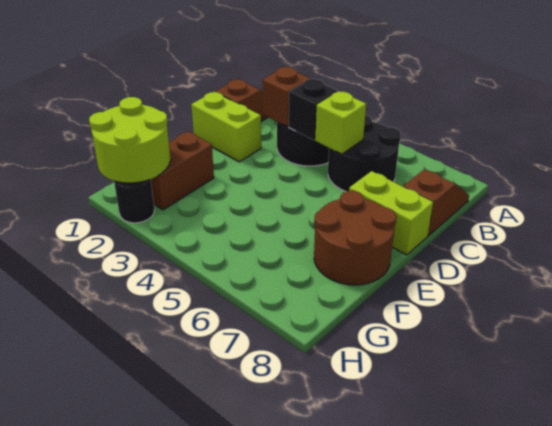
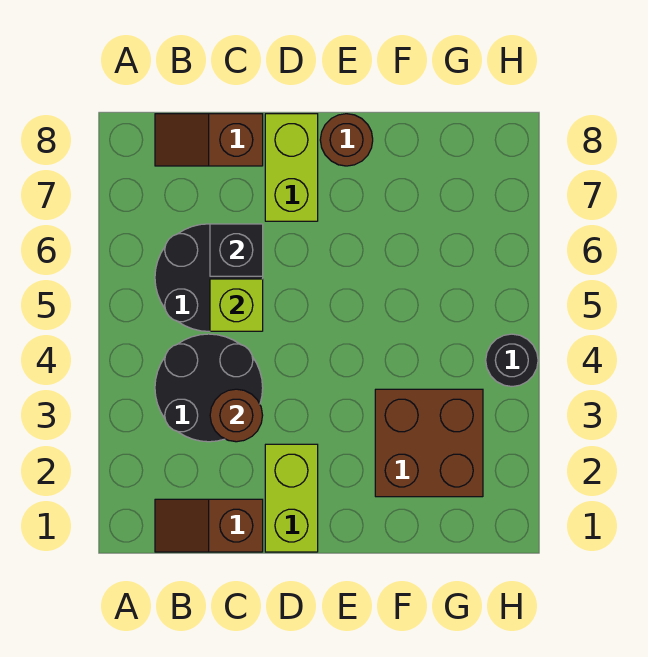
brown brick C3 level 2 -> brown round brick C3 level 2
black brick C4 level 2 -> black brick C6 level 2
brown round brick E7:F8 level 1 -> brown round brick E8 level 1
brown brick F2:G2 level 1 -> brown brick F2:G3 level 1
lime round brick G1:H2 level 2 -> none
black round brick H2 level 1 -> black round brick H4 level 1

